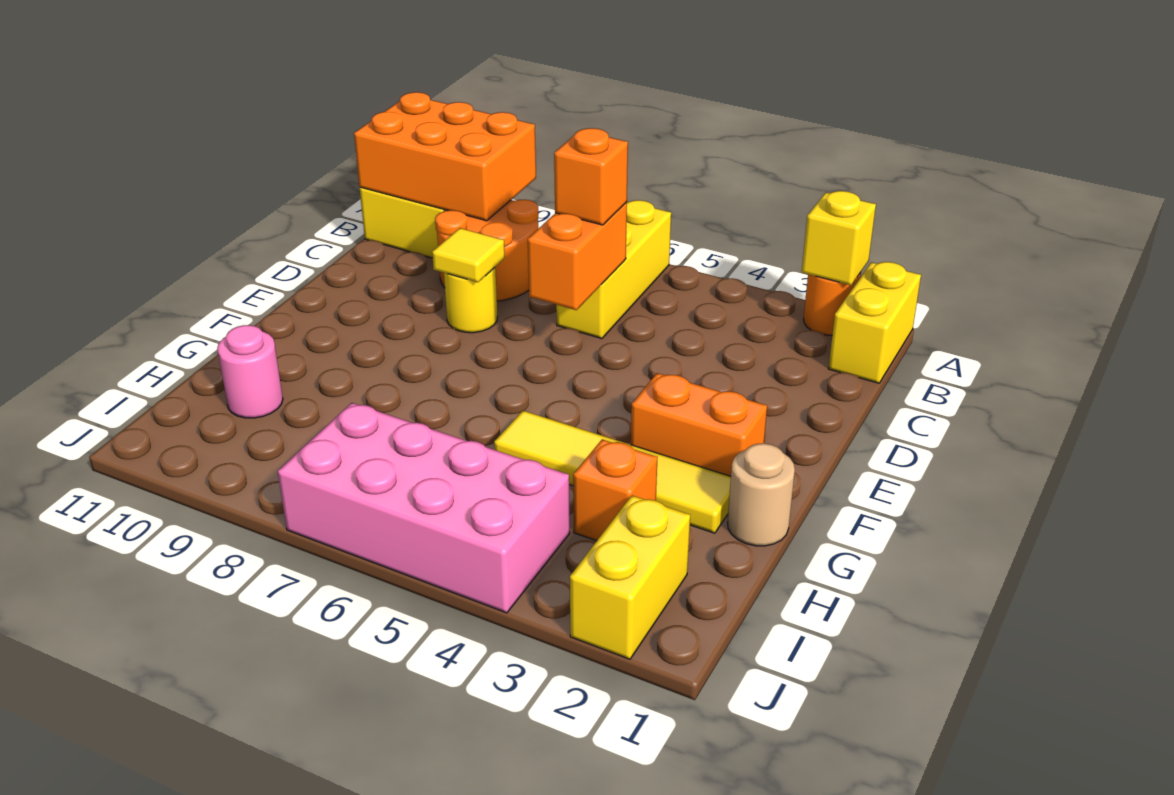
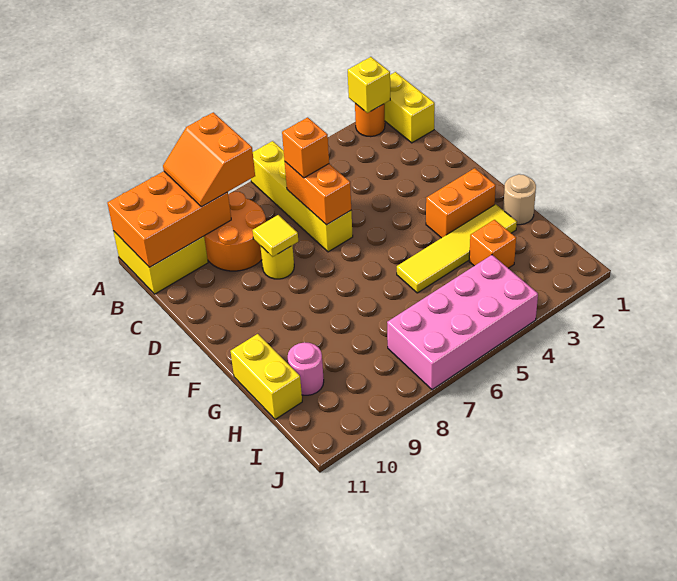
yellow brick A6:C6 level 1 -> yellow brick A6:D6 level 1
none -> orange slope A8:B9 level 3 top 8
yellow brick I2:J2 level 1 -> yellow brick G11:H11 level 1

